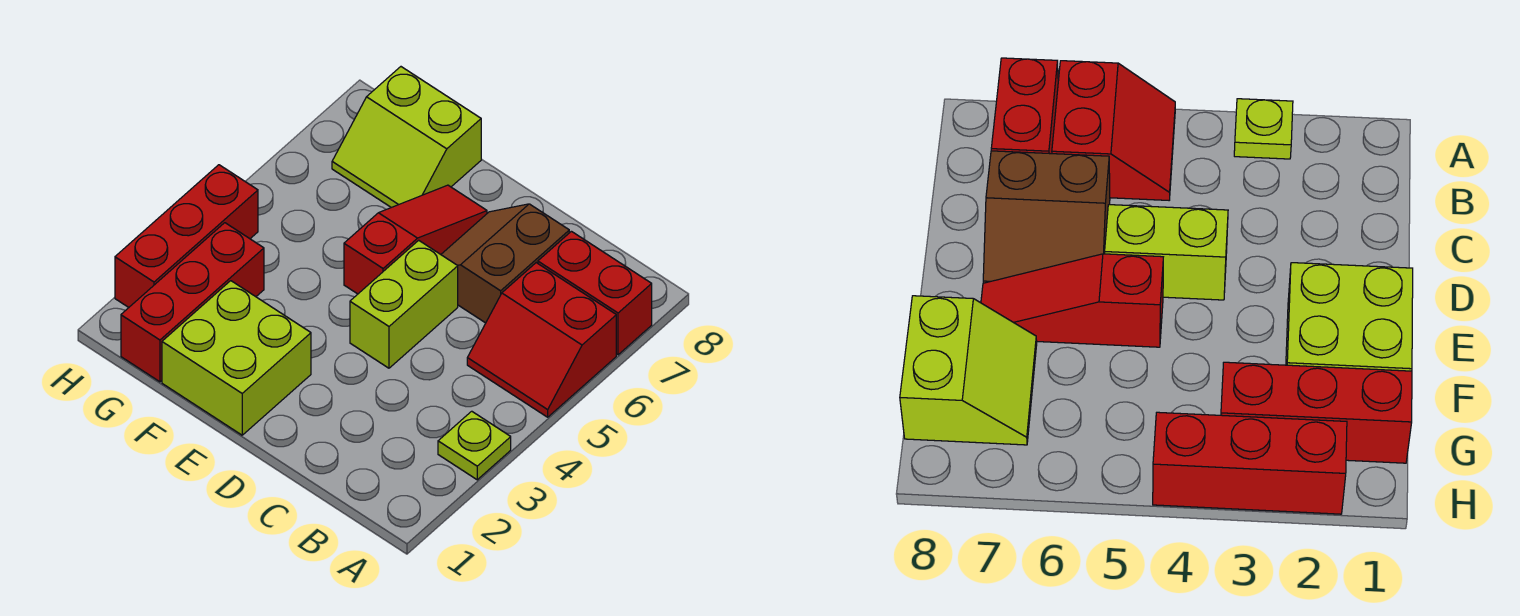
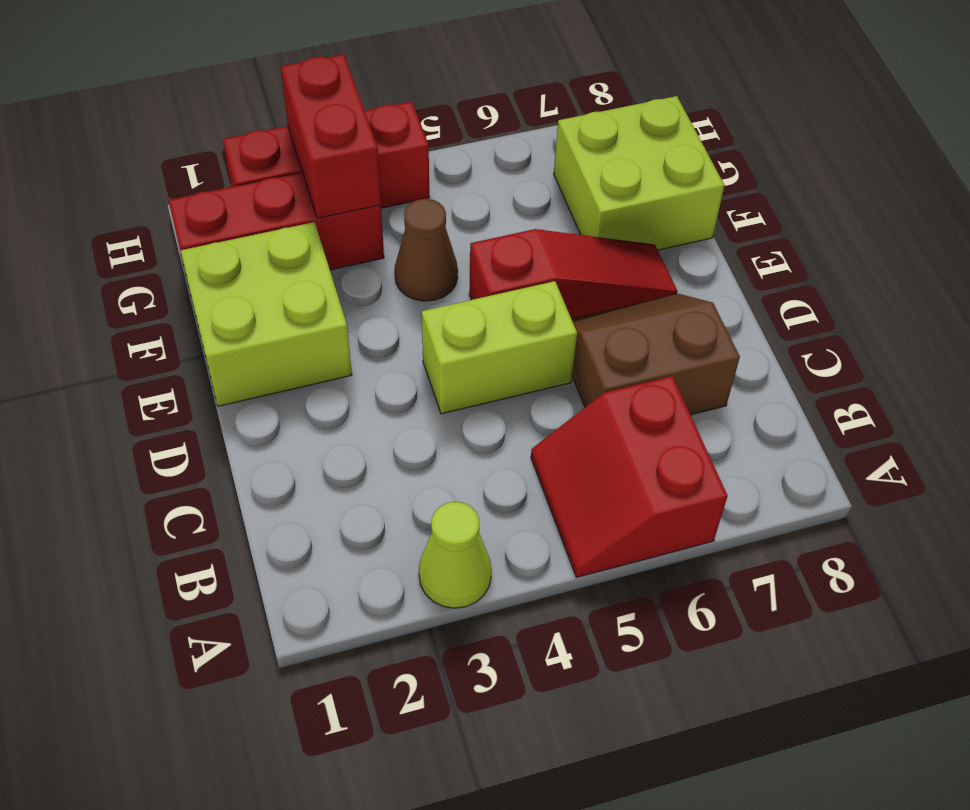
lime plate A3 level 1 -> lime cone A3 level 1
red brick A7:B7 level 1 -> red brick G3:H3 level 2
none -> brown cone F4 level 1
lime slope F7:G8 level 1 top 8 -> lime brick F7:G8 level 1

